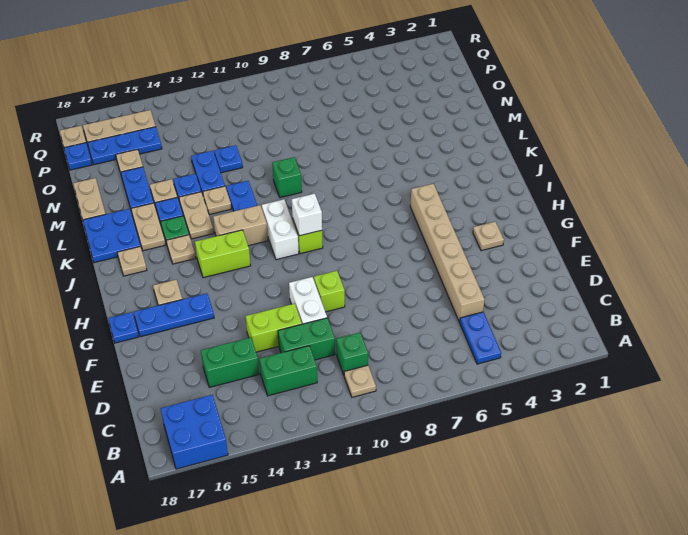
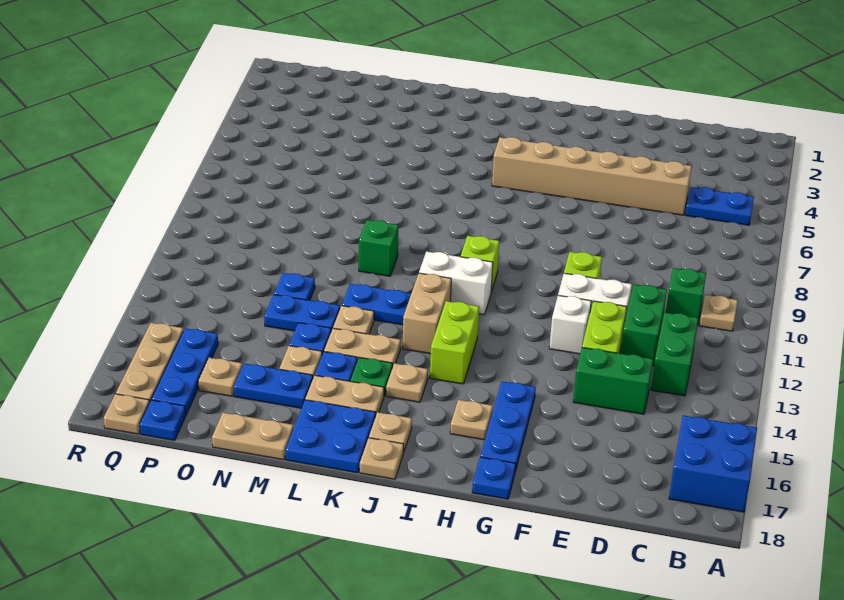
green brick D14:D15 level 1 -> green brick D14:E14 level 1
tan plate G3 level 1 -> tan plate J18 level 1
white brick I10 level 2 -> white brick F12 level 1

